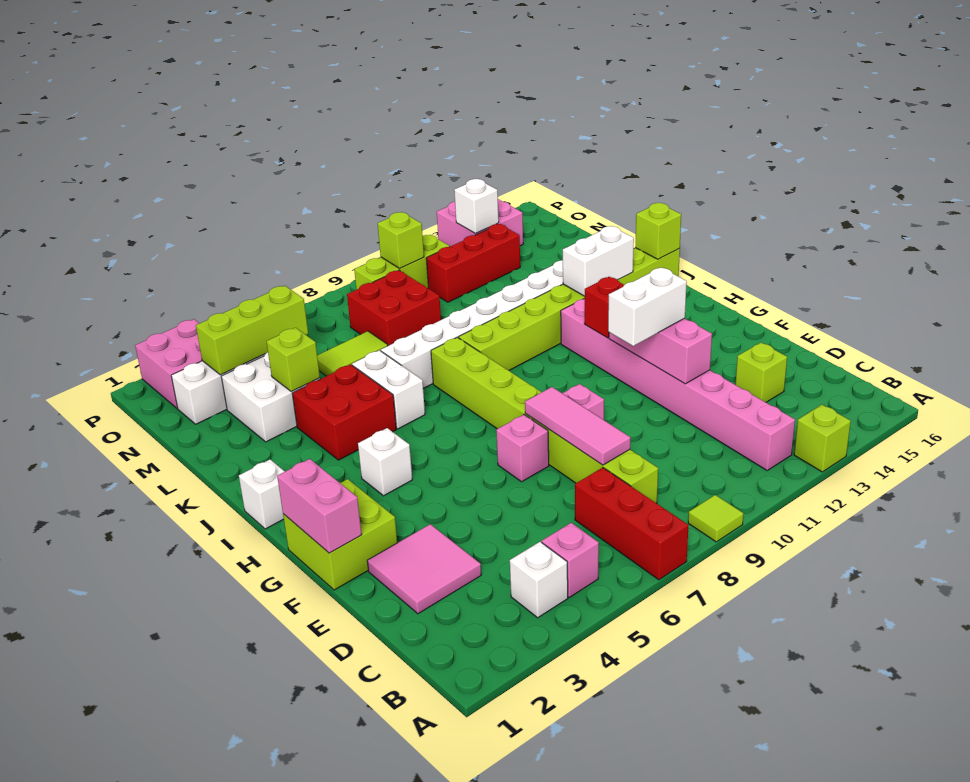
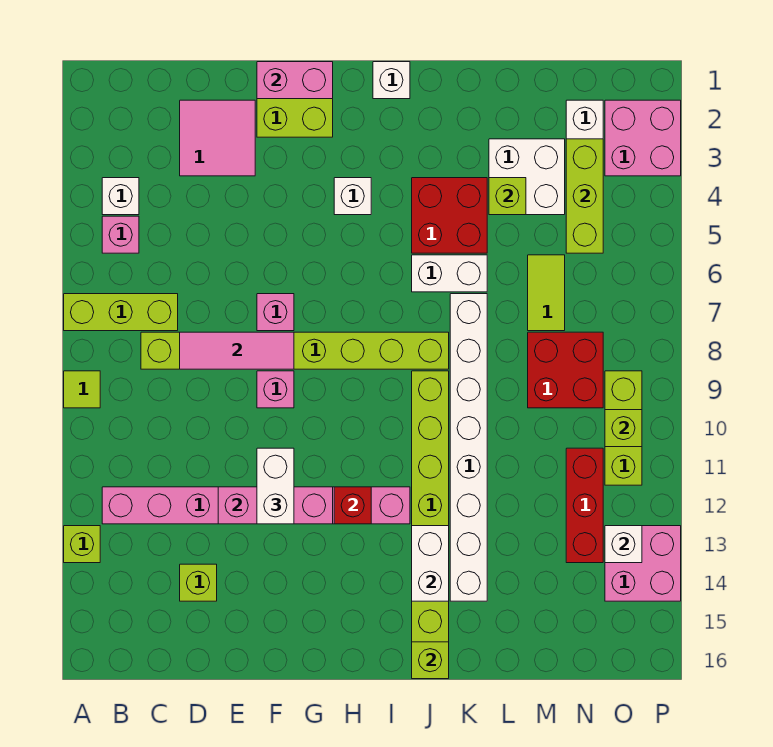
red brick A7:C7 level 1 -> lime brick A7:C7 level 1

